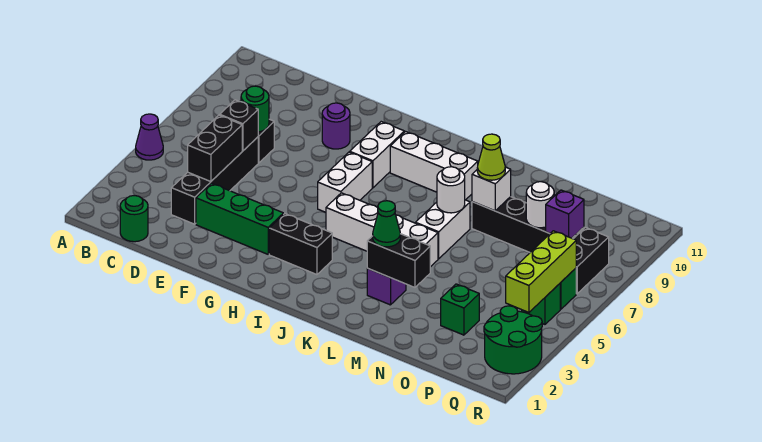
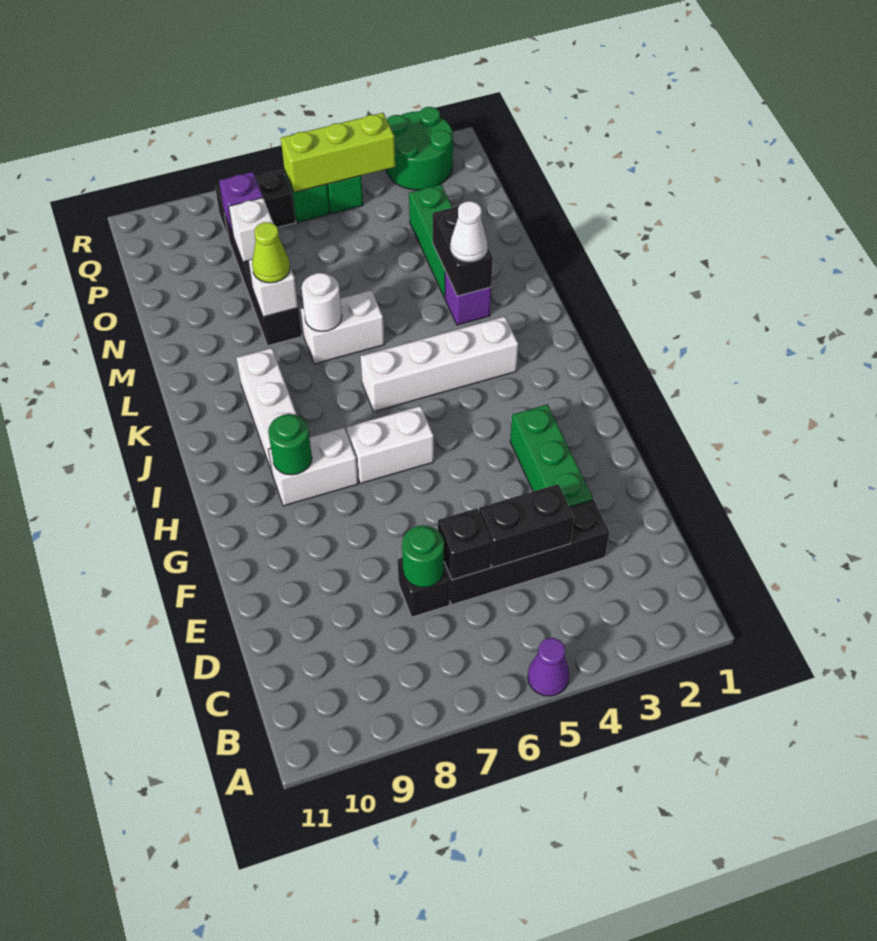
green round brick C1 level 1 -> green round brick H9 level 2
purple round brick F9 level 1 -> none
black brick H3:I3 level 1 -> none
white brick I5:L5 level 1 -> white brick J3:J6 level 1
green cone L3 level 3 -> white cone L3 level 3
green brick O3 level 1 -> green brick M3:O3 level 1
white round brick O8 level 2 -> white brick O8 level 2

